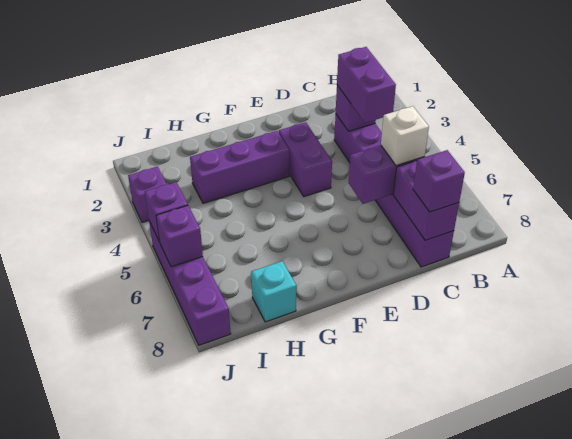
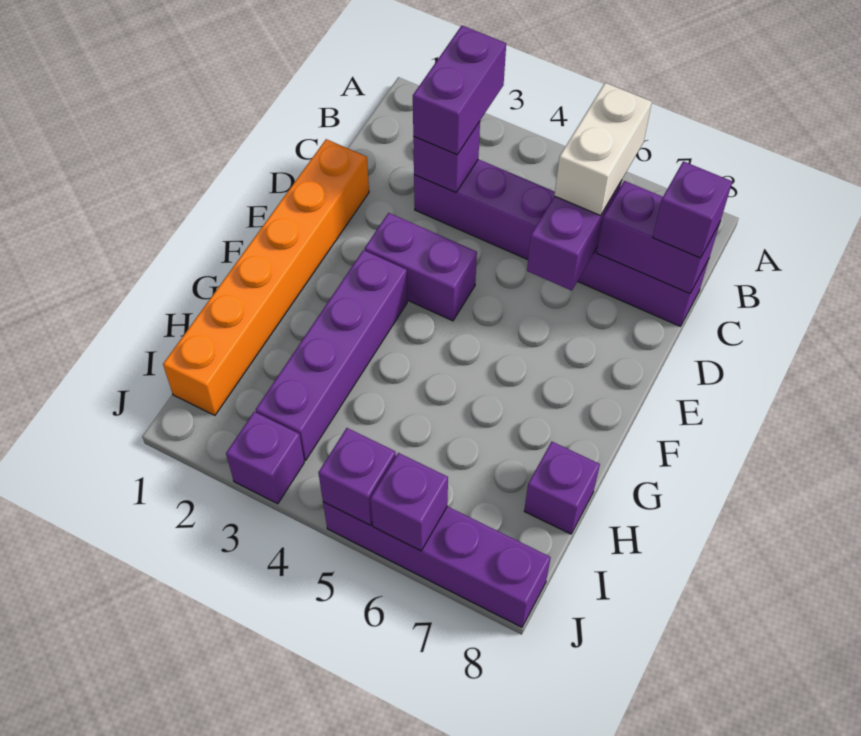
purple brick C3:C4 level 3 -> purple brick B3:C3 level 3
white brick C6 level 3 -> white brick B6:C6 level 3
none -> orange brick D1:I1 level 1
purple brick F3:H3 level 1 -> purple brick F3:I3 level 1
cyan brick H8 level 1 -> purple brick H8 level 1

